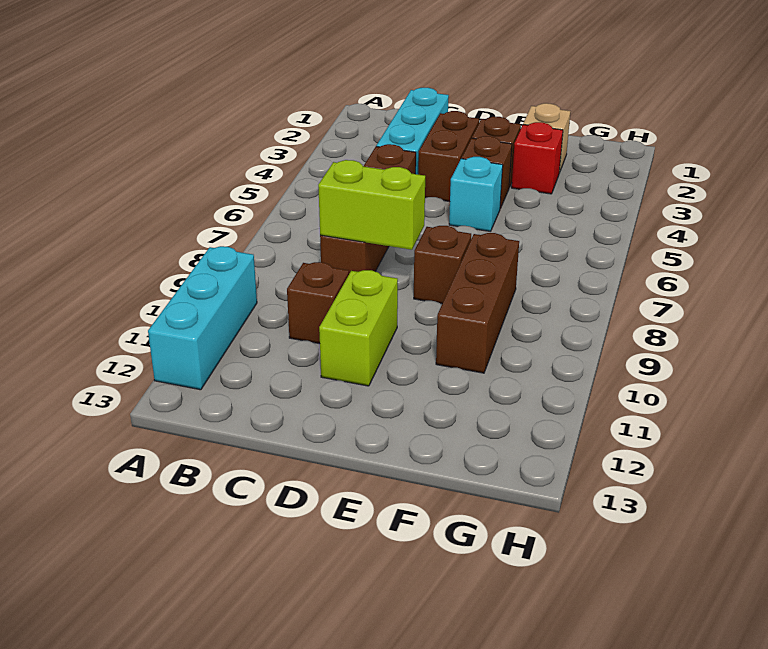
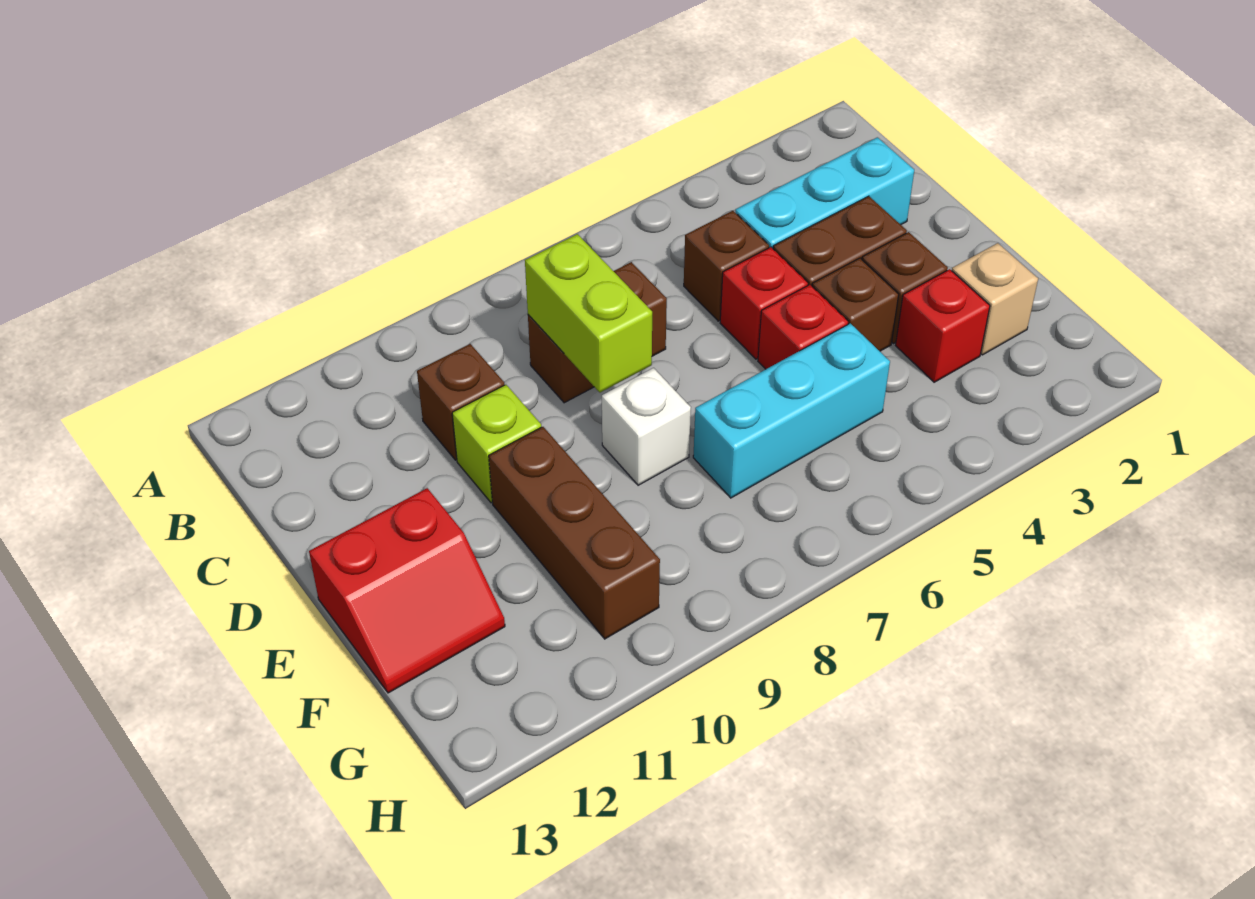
cyan brick A10:A12 level 1 -> cyan brick F5:F7 level 1
none -> red brick D5 level 1
lime brick D10:D11 level 1 -> lime brick D10 level 1
cyan brick E5 level 1 -> red brick E5 level 1
brown brick E8 level 1 -> white brick E8 level 1
none -> red slope E12:F13 level 1 top E
brown brick F8:F10 level 1 -> brown brick E10:G10 level 1

